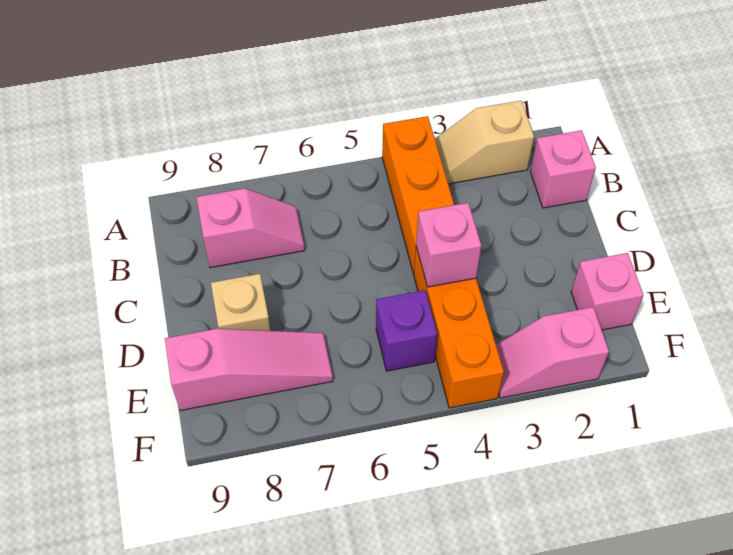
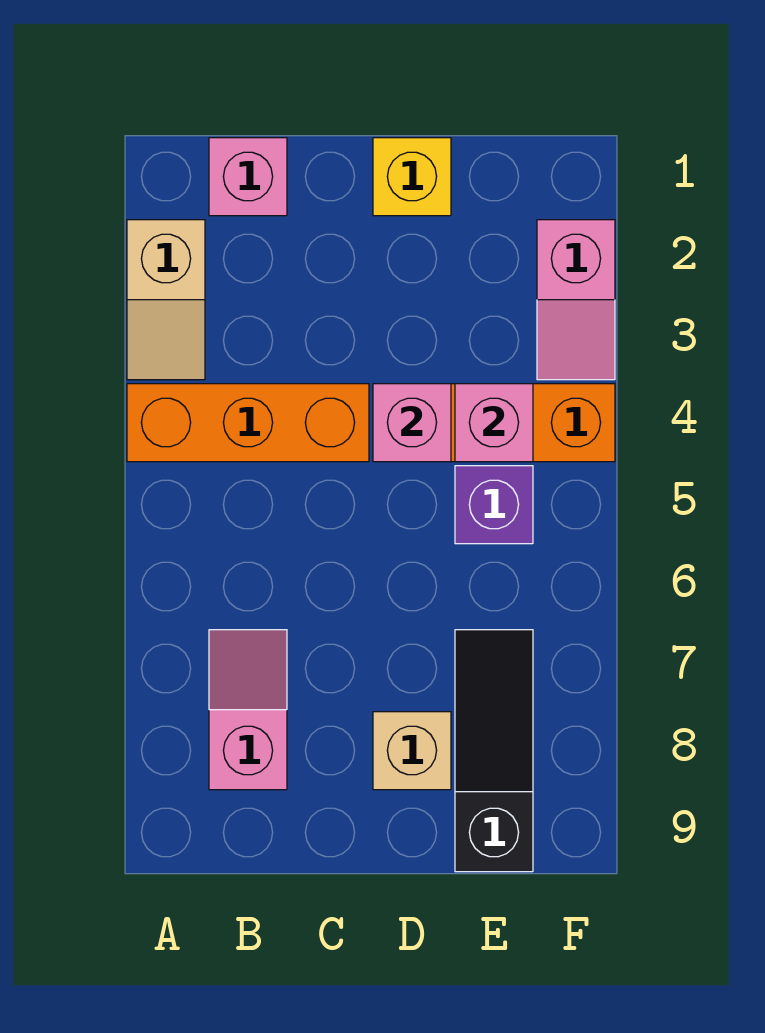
none -> yellow brick D1 level 1
pink brick E1 level 1 -> pink brick E4 level 2
pink slope E7:E9 level 1 top 9 -> black slope E7:E9 level 1 top 9

